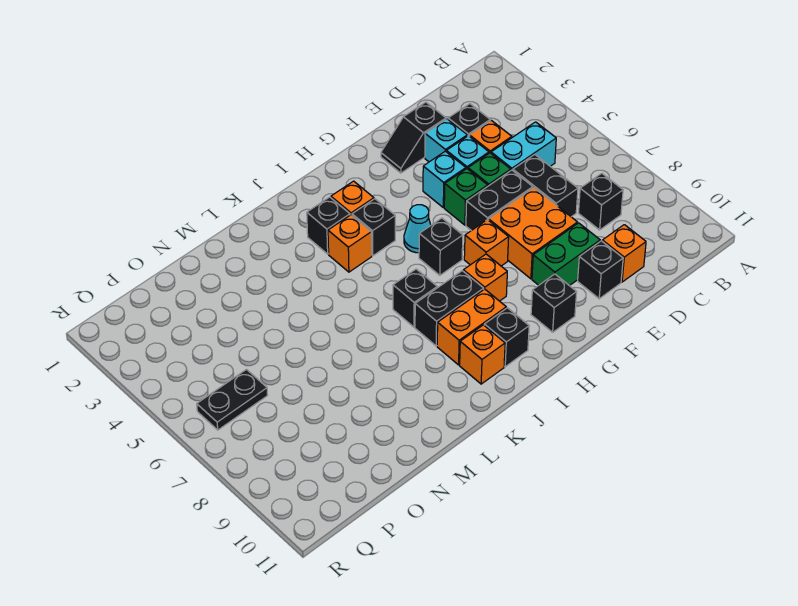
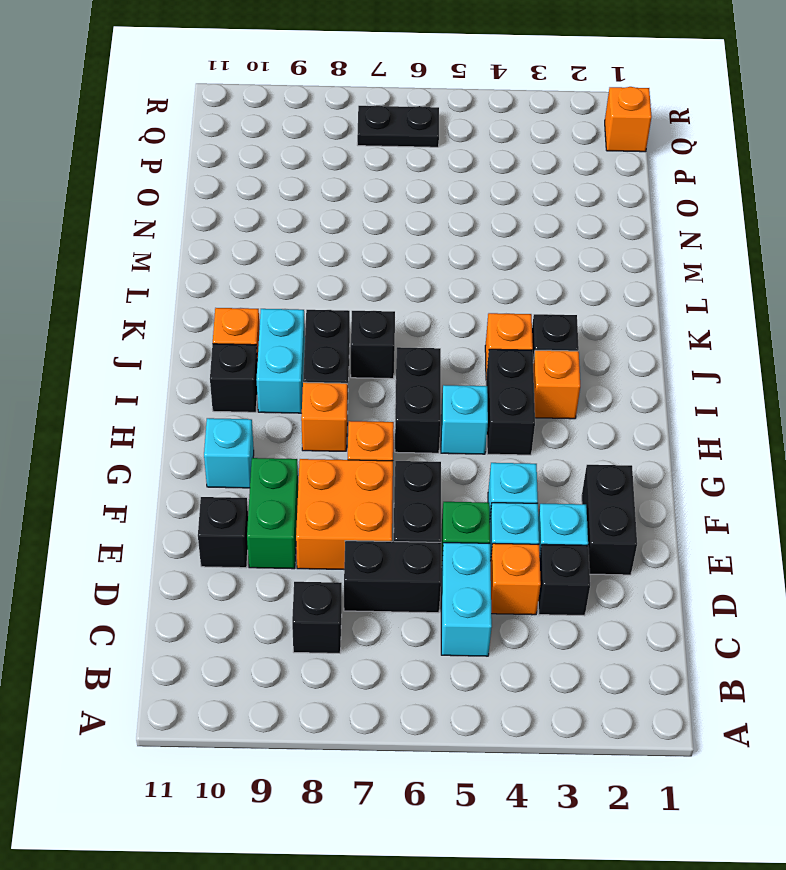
orange brick D10 level 1 -> orange brick Q1 level 1
black slope E2:F2 level 1 top E -> black brick E2:F2 level 1
green brick F5 level 1 -> none
black brick G10 level 1 -> cyan brick G10 level 1
cyan cone H5 level 1 -> cyan brick H5 level 1
black brick H6 level 1 -> black brick H6:I6 level 1
black brick I4 level 1 -> black brick H4:I4 level 1
orange brick I9:J9 level 1 -> cyan brick I9:J9 level 1
black plate P6:Q6 level 1 -> black plate Q6:Q7 level 1

